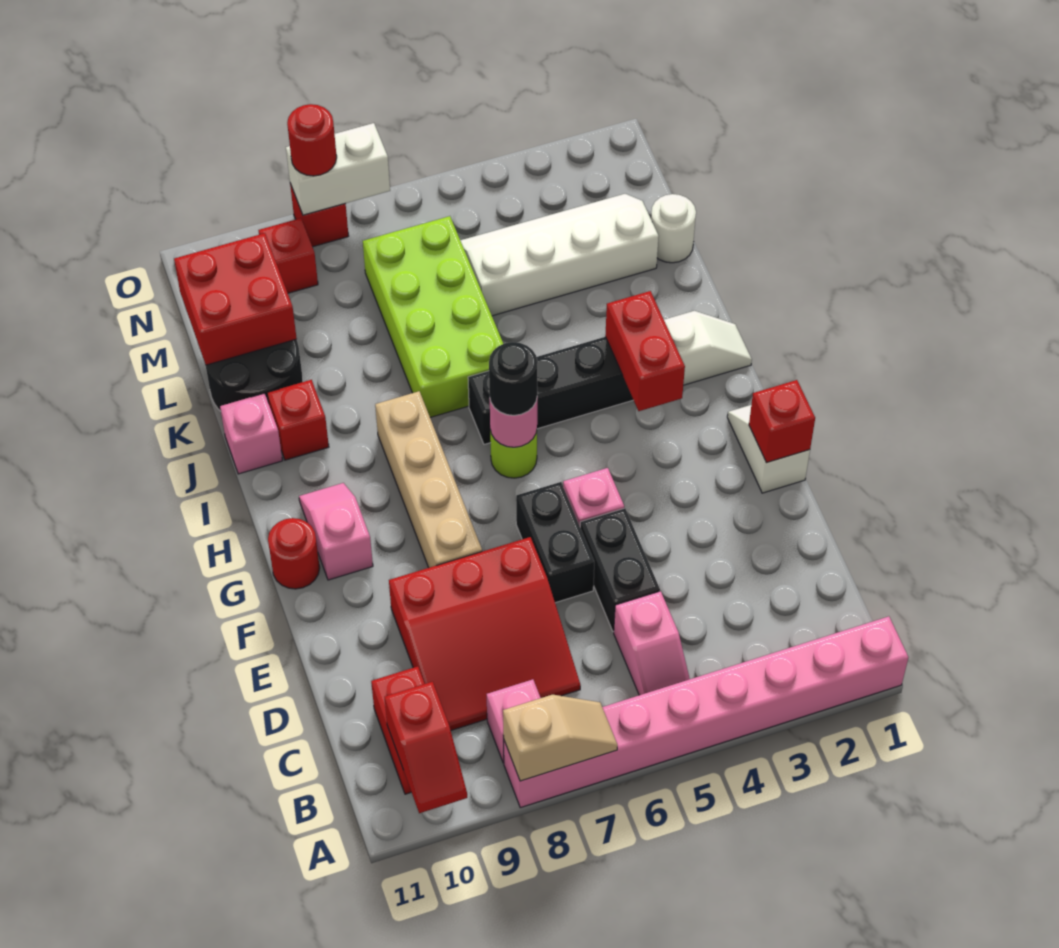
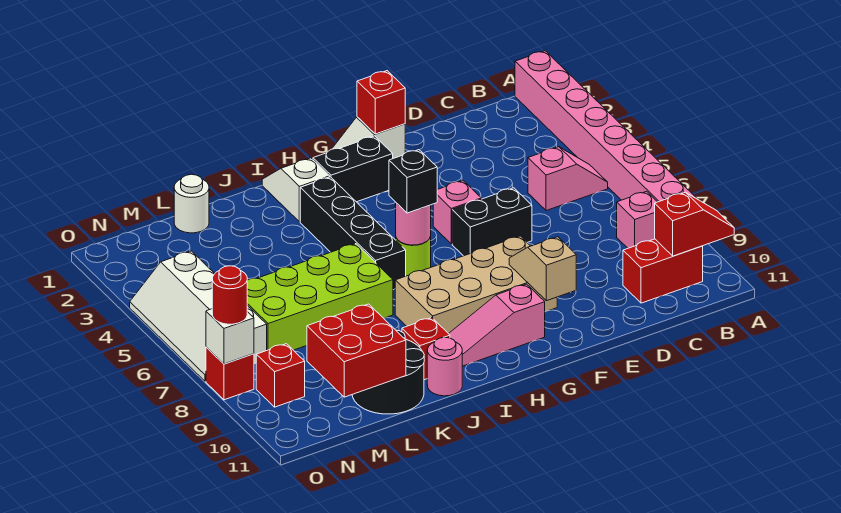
tan slope A7:A8 level 2 top 8 -> tan slope F9:F10 level 2 top 10
red slope C7:E9 level 1 top E -> none
black brick D5:E5 level 1 -> black brick G2:H2 level 1
tan brick F8:I8 level 1 -> tan brick F8:I9 level 1
pink slope G10:H10 level 1 top G -> pink slope G10:I10 level 1 top G
red round brick G11 level 1 -> none
red brick H3:I3 level 2 -> none
black round brick H6 level 3 -> black brick H6 level 3
pink brick J11 level 1 -> pink round brick J11 level 1
white slope L2:M5 level 1 top L -> white slope N4:O7 level 1 top N
white brick O7:O8 level 2 -> white brick O8 level 2

